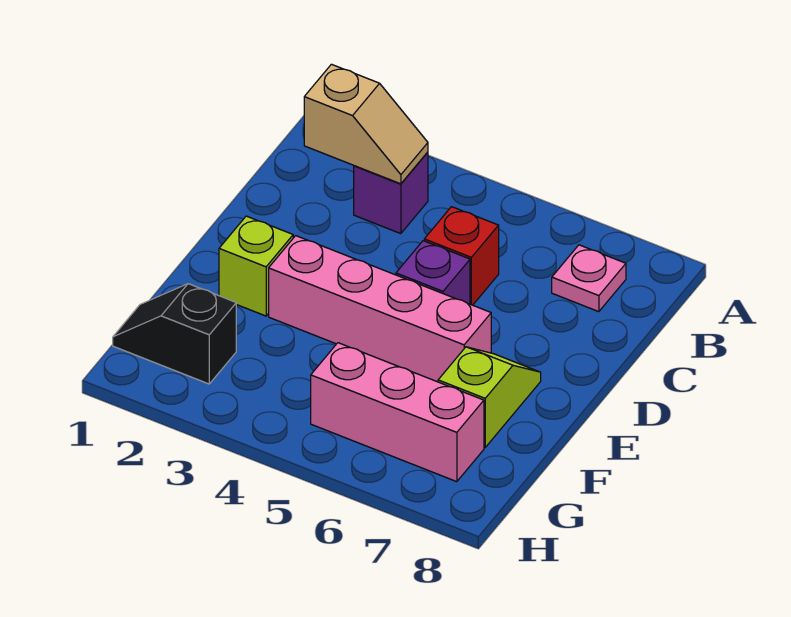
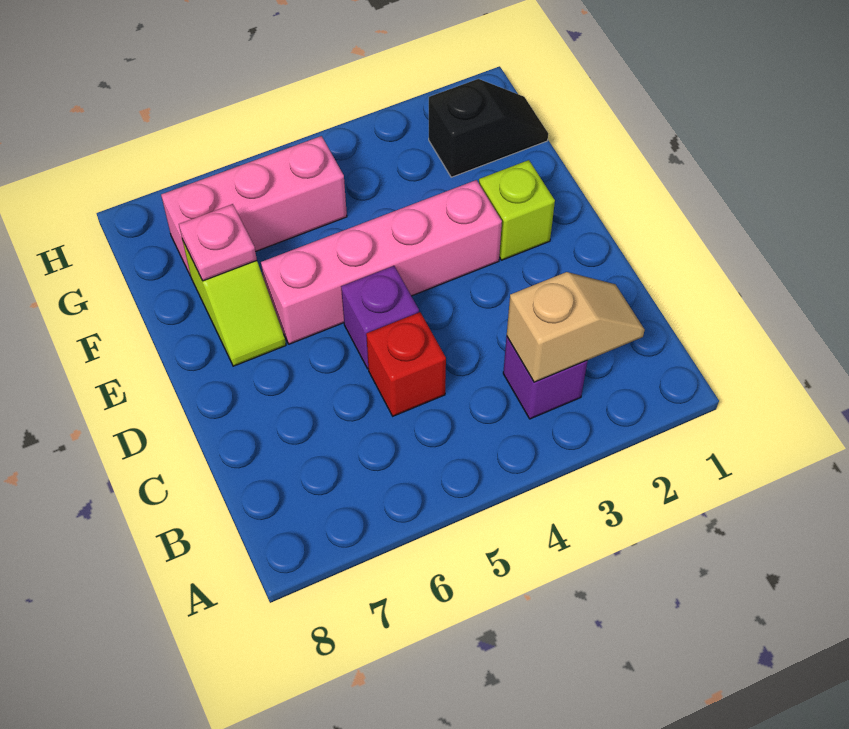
tan slope B2:B3 level 2 top 2 -> tan slope B2:B3 level 2 top 3
pink plate B7 level 1 -> pink plate F7 level 2

